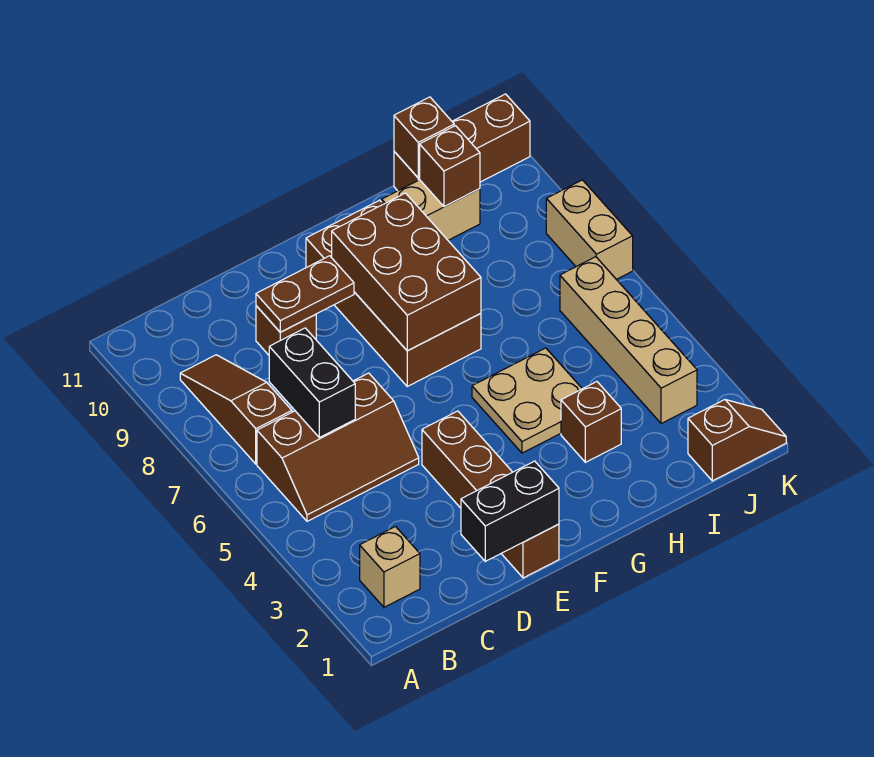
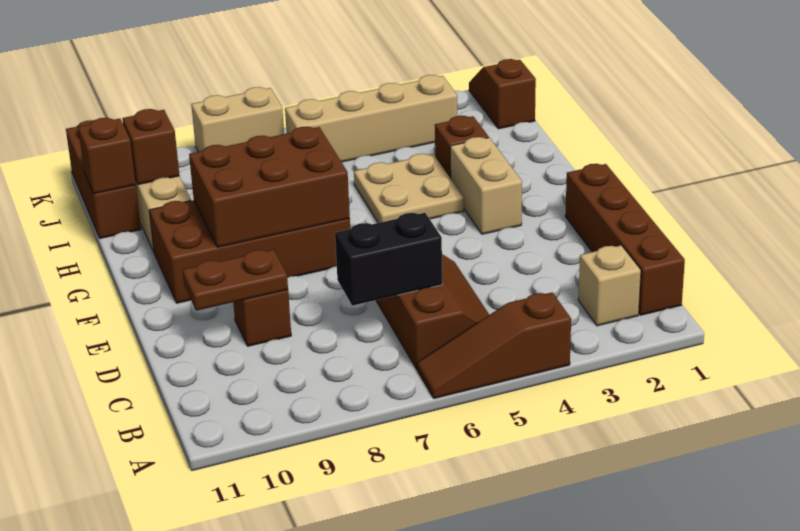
brown slope B7:B9 level 1 top 7 -> brown slope A4:A6 level 1 top 4
black brick D1:E1 level 2 -> none
brown plate D9:E9 level 2 -> brown plate D9:D10 level 2
brown brick E1:E4 level 1 -> brown brick B1:E1 level 1
none -> tan brick F3:G3 level 1

